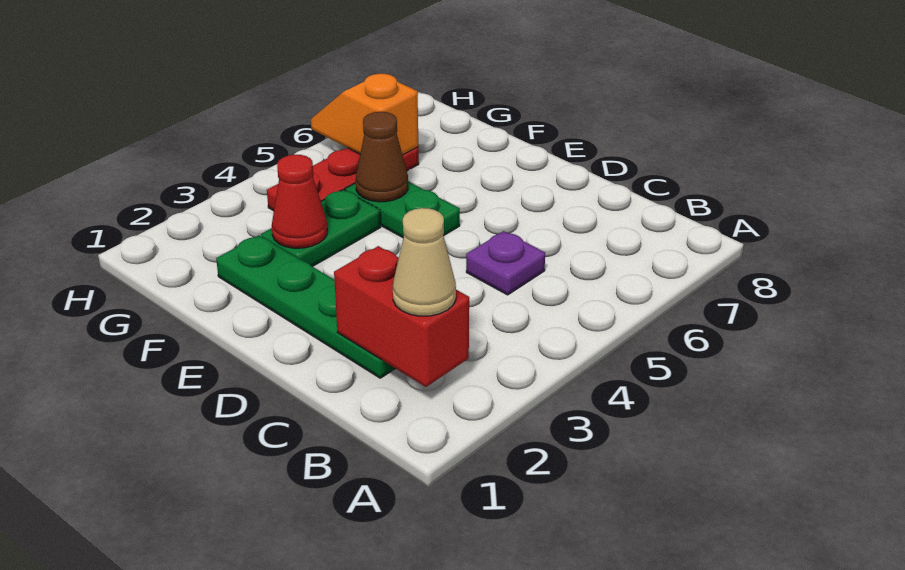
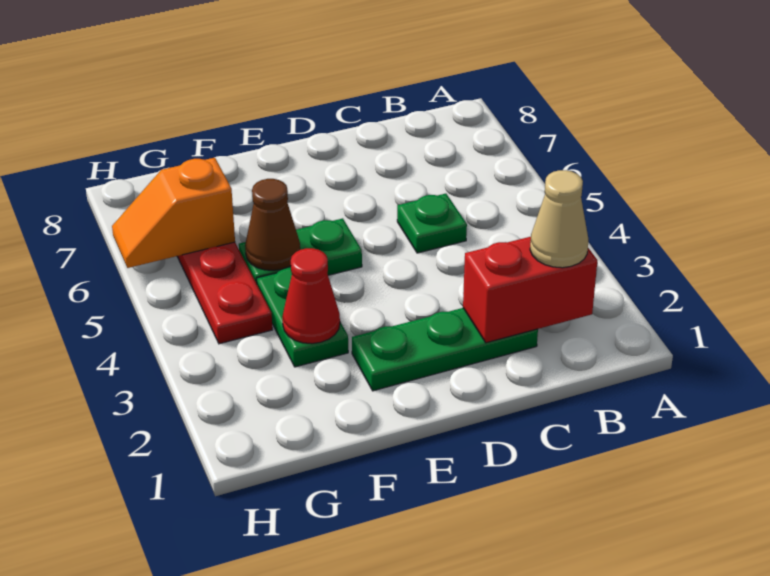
green plate C2:F2 level 1 -> green plate C2:E2 level 1
purple plate C5 level 1 -> green plate C5 level 1

